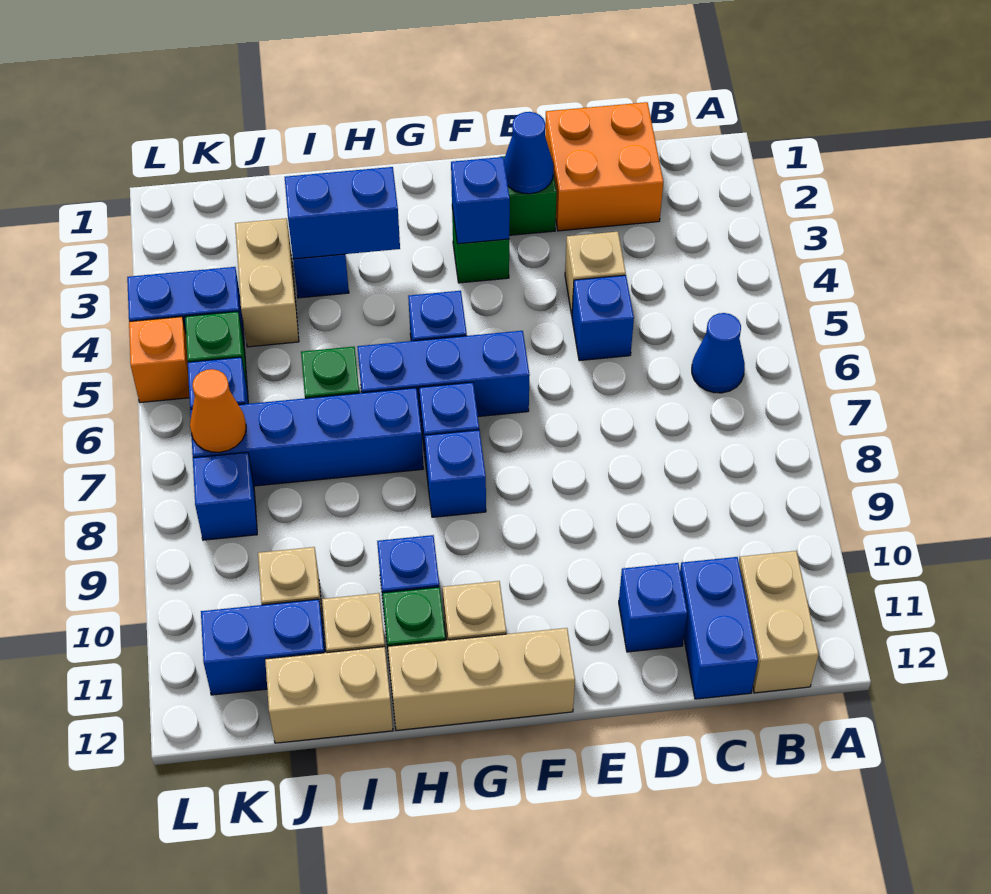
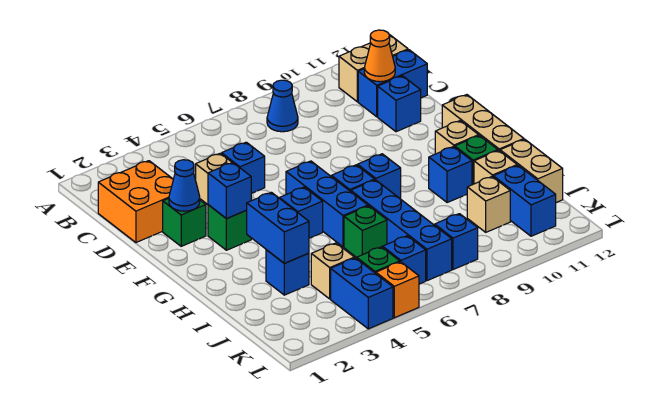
blue cone B6 level 1 -> blue cone B8 level 1
tan brick J3:J4 level 1 -> tan brick J4 level 1
orange cone K7 level 2 -> orange cone C11 level 2

